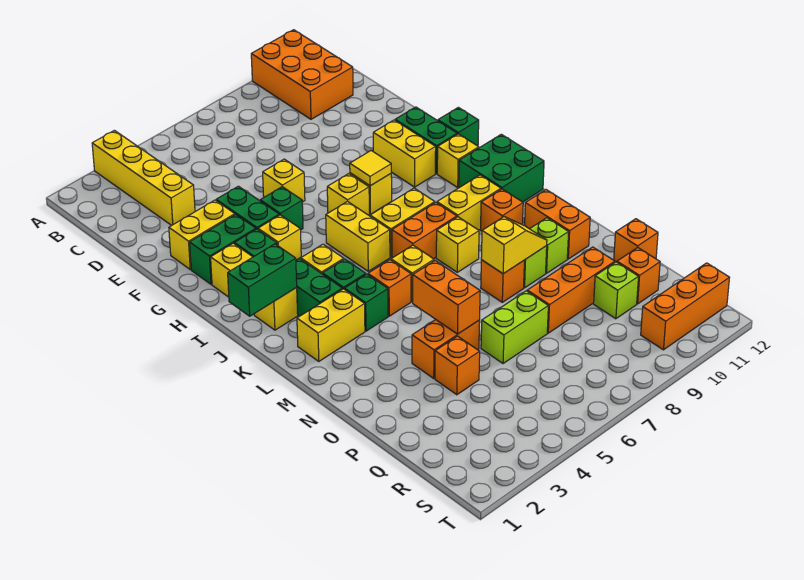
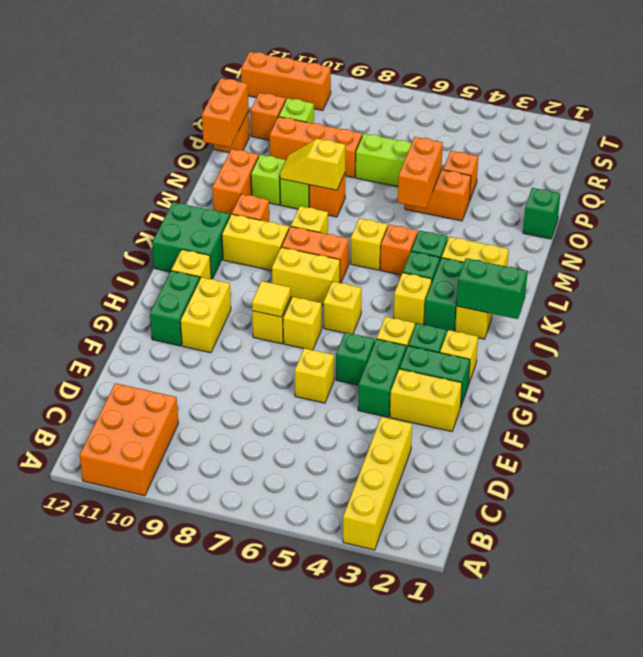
green brick H12 level 1 -> green brick O1 level 1
yellow brick I6:J6 level 1 -> yellow brick I6 level 1
none -> orange brick O12:P12 level 2

